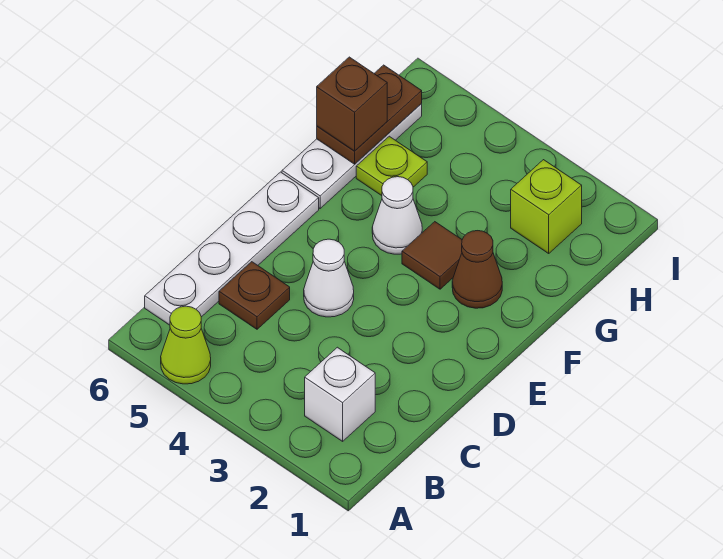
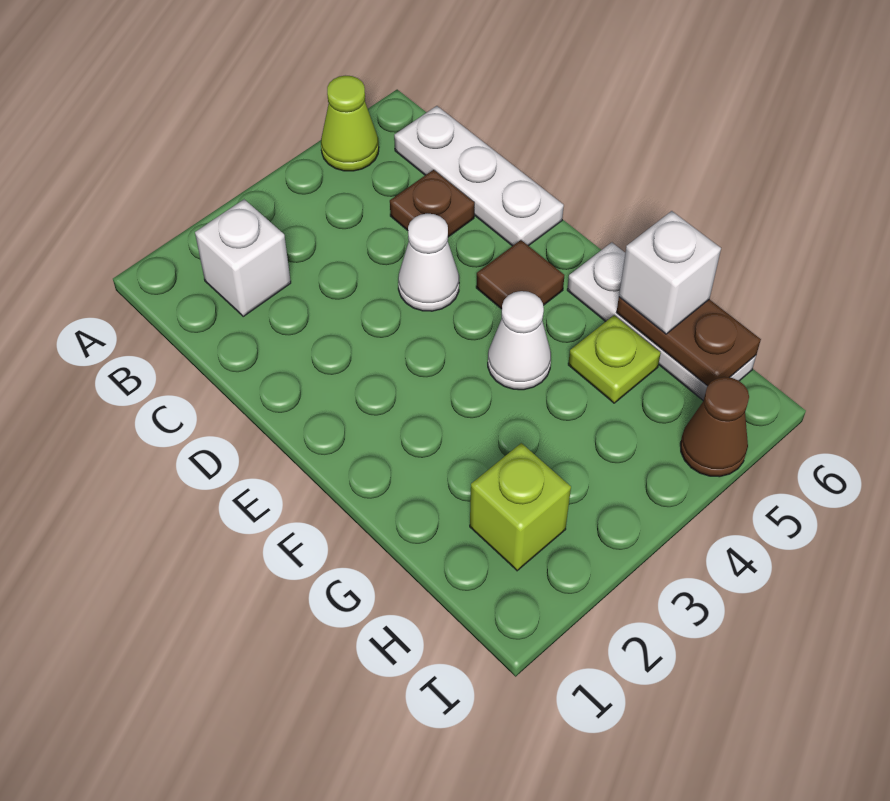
white plate B6:E6 level 1 -> white plate B6:D6 level 1
brown cone F2 level 1 -> brown cone I5 level 1
brown tile F3 level 1 -> brown tile E5 level 1
brown brick G6 level 3 -> white brick G6 level 3

